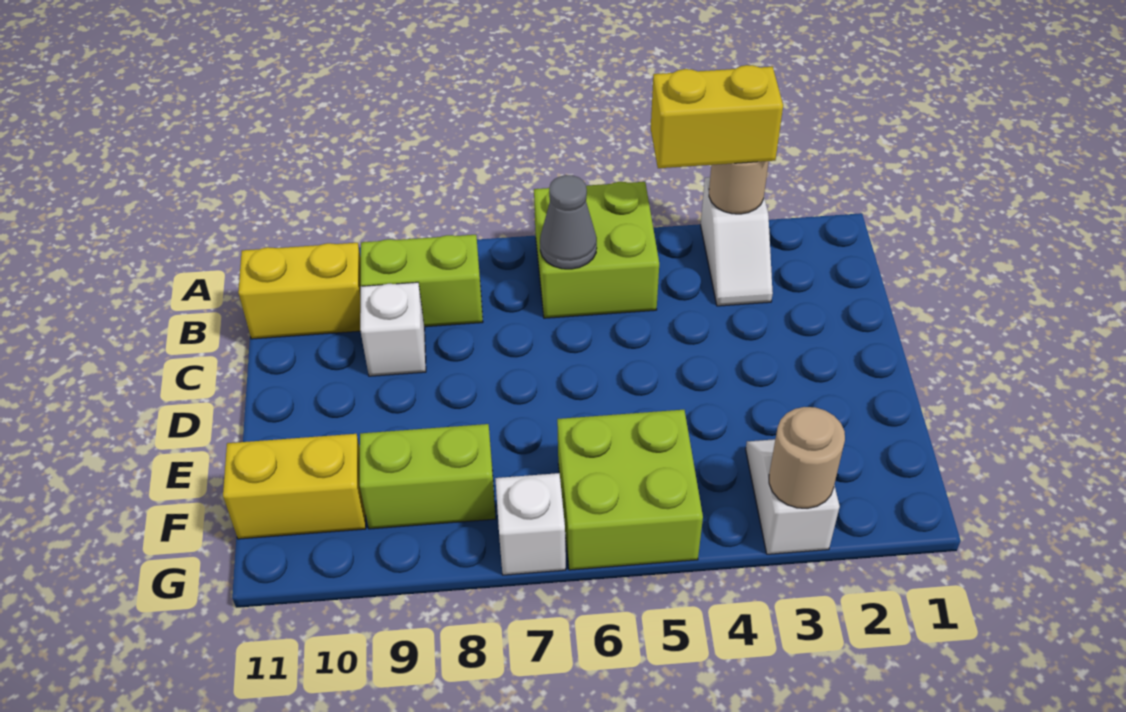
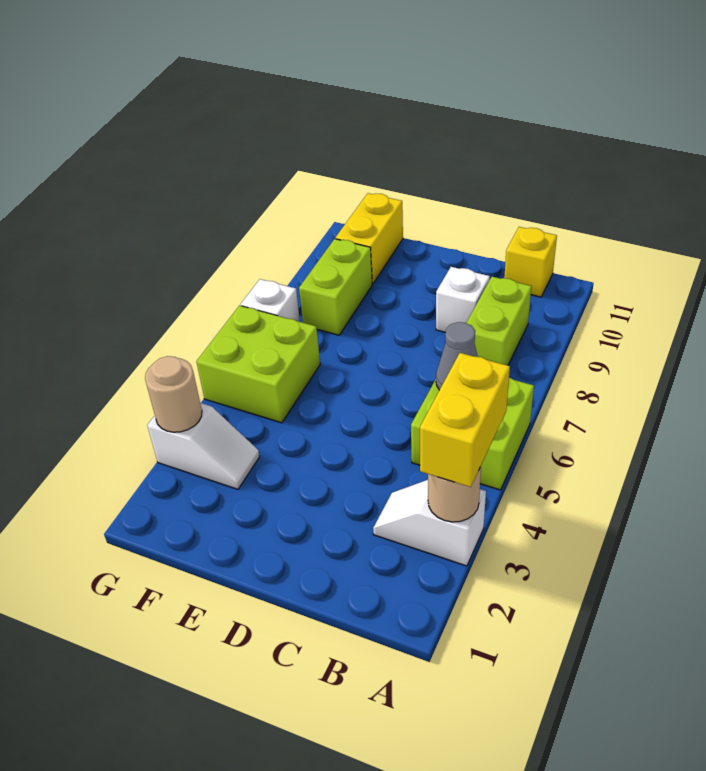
yellow brick B10:B11 level 1 -> yellow brick B11 level 1

